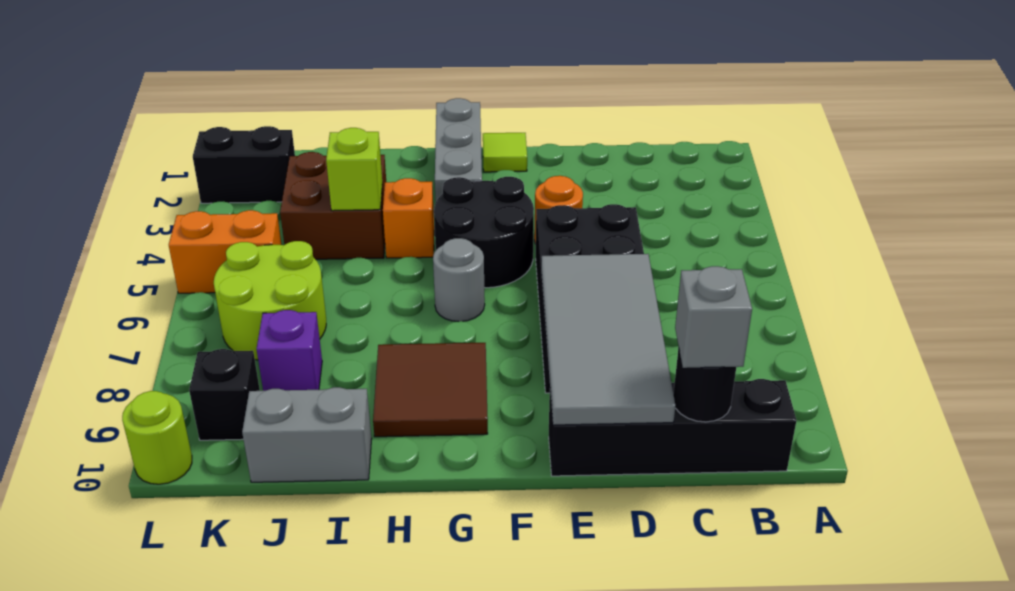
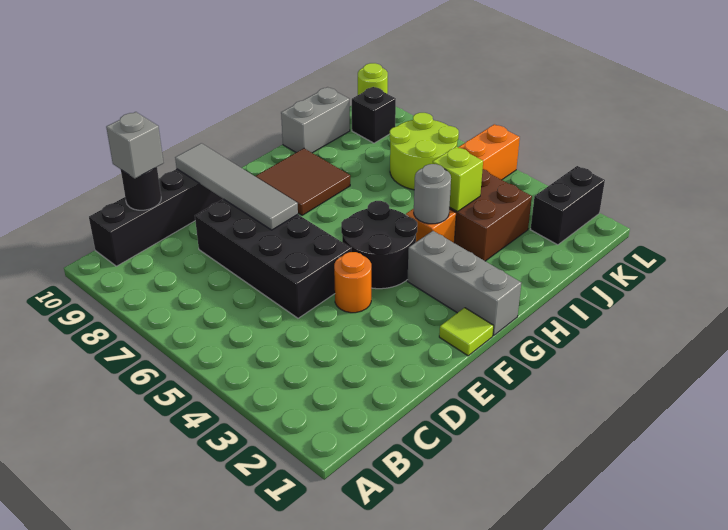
grey tile D7:E10 level 2 -> grey tile E7:E10 level 2
grey round brick G6 level 1 -> grey round brick H4 level 2
purple brick J8 level 1 -> none

